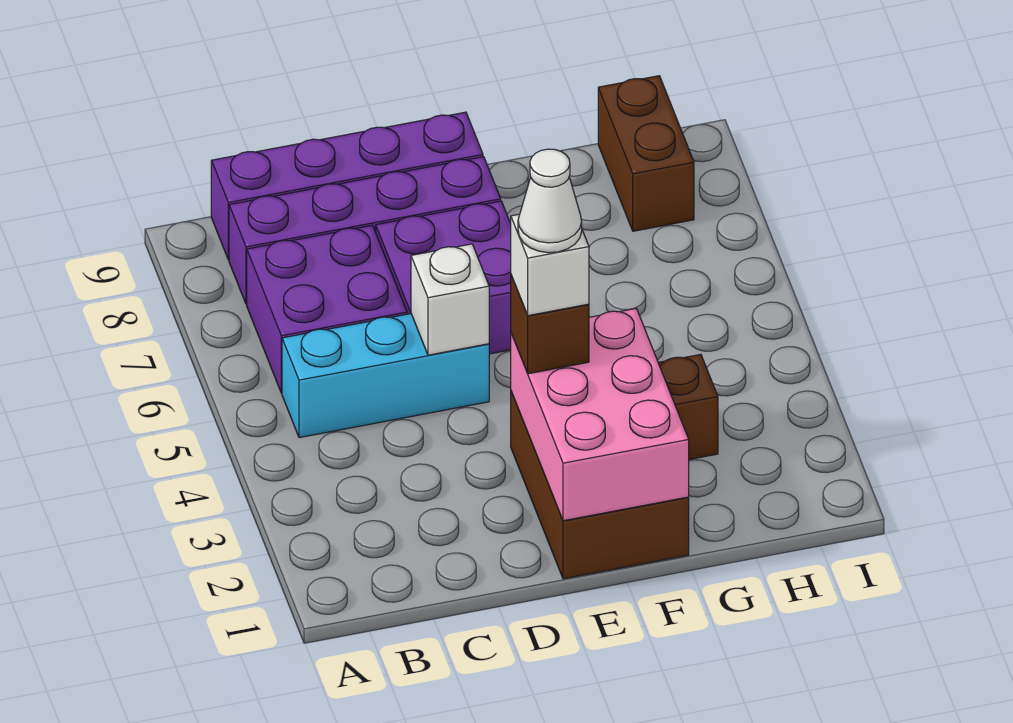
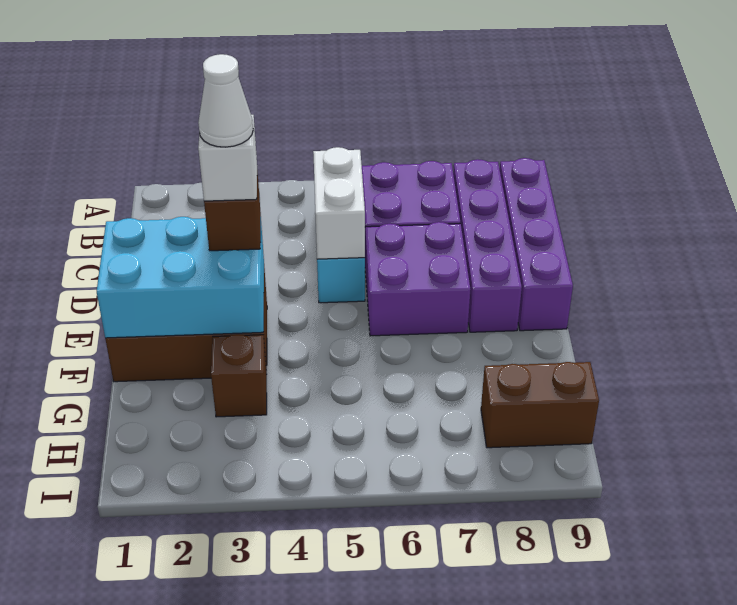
white brick D5 level 2 -> white brick C5:D5 level 2
pink brick E1:F3 level 2 -> cyan brick E1:F3 level 2

